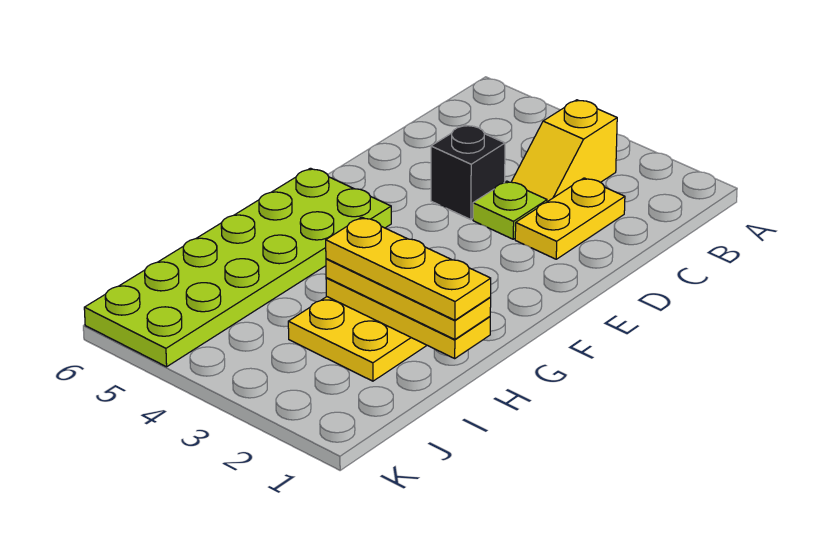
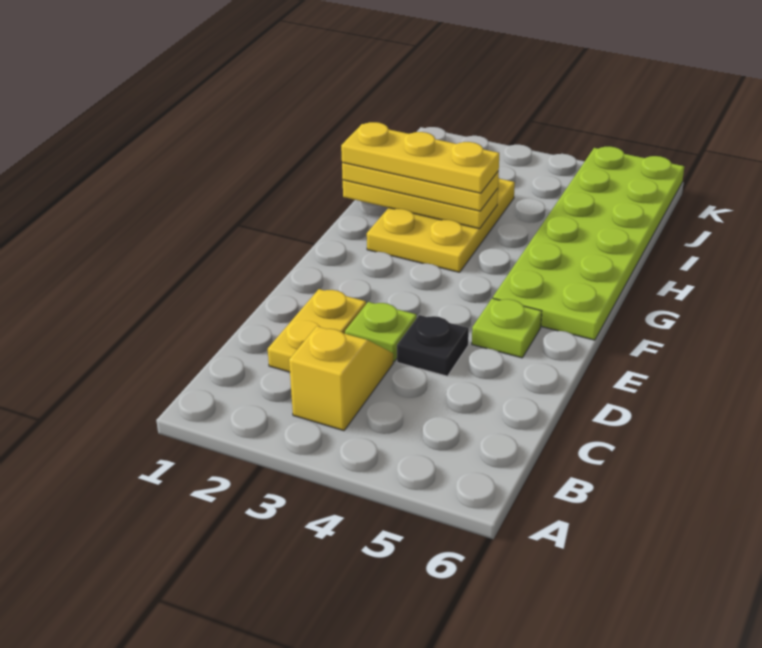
black brick D4 level 1 -> black plate D4 level 1
none -> lime plate E5 level 1

